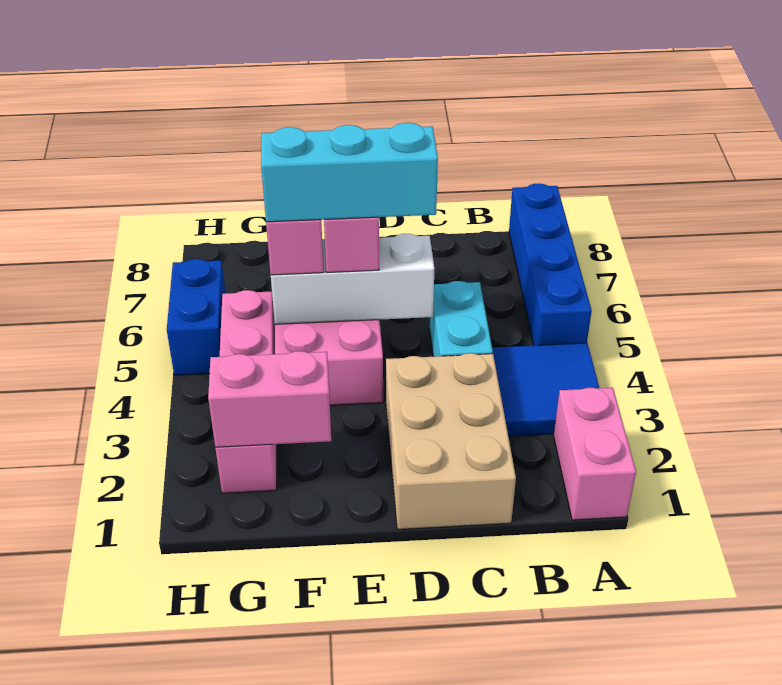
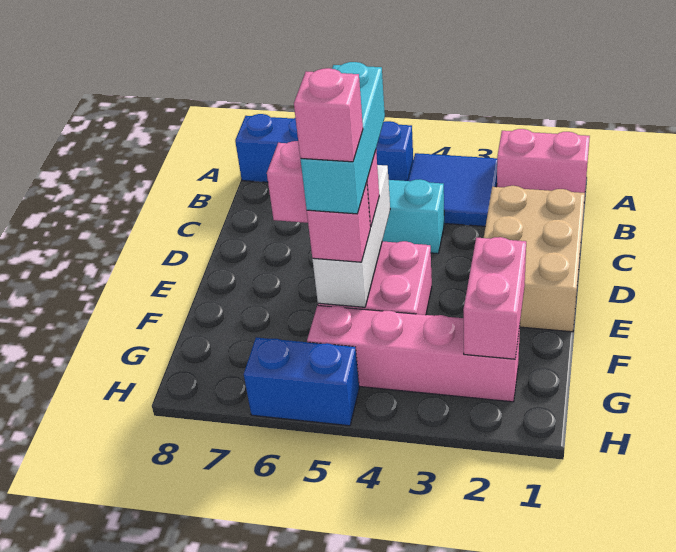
tan brick C1:D3 level 1 -> tan brick C1:E2 level 1
none -> pink brick F5 level 5

